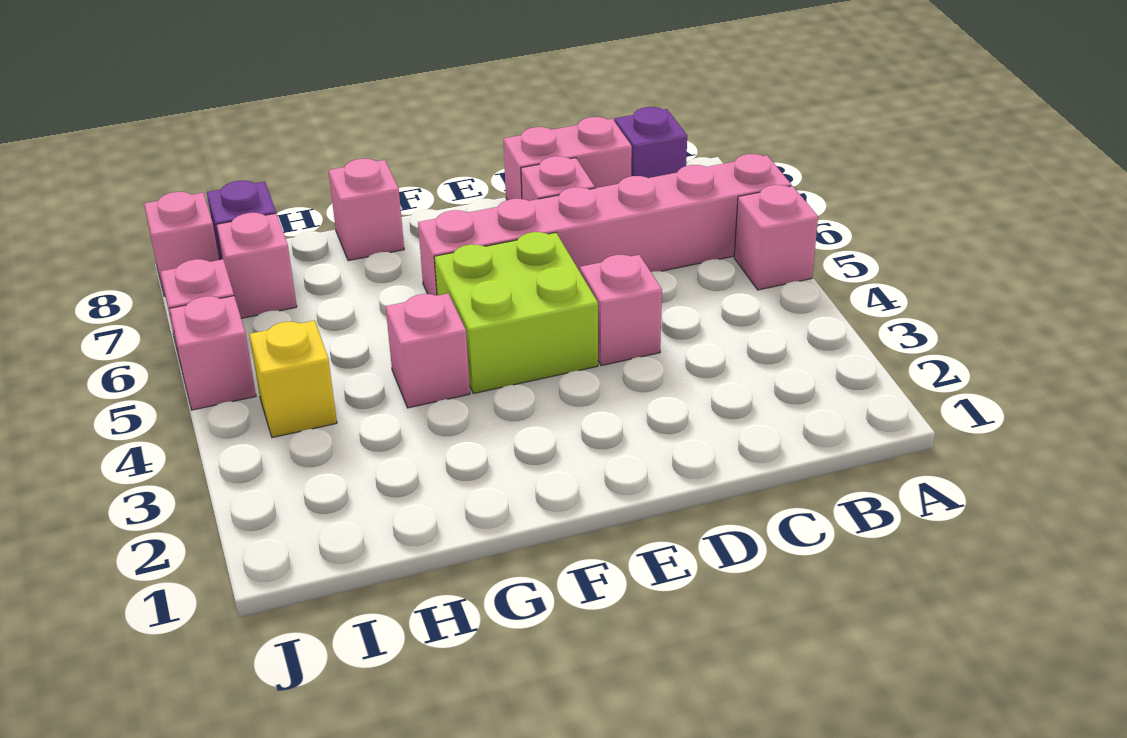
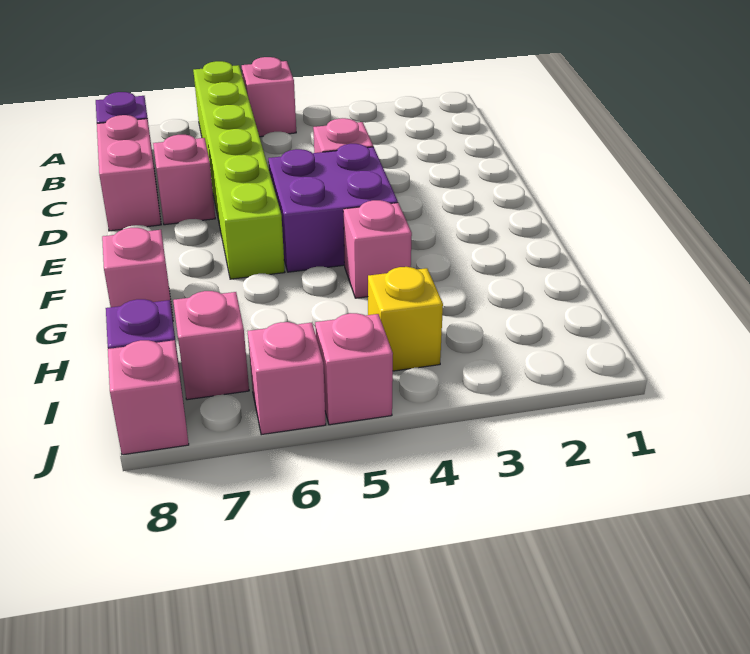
pink brick A6:F6 level 1 -> lime brick A6:F6 level 1
lime brick E4:F5 level 1 -> purple brick E4:F5 level 1

